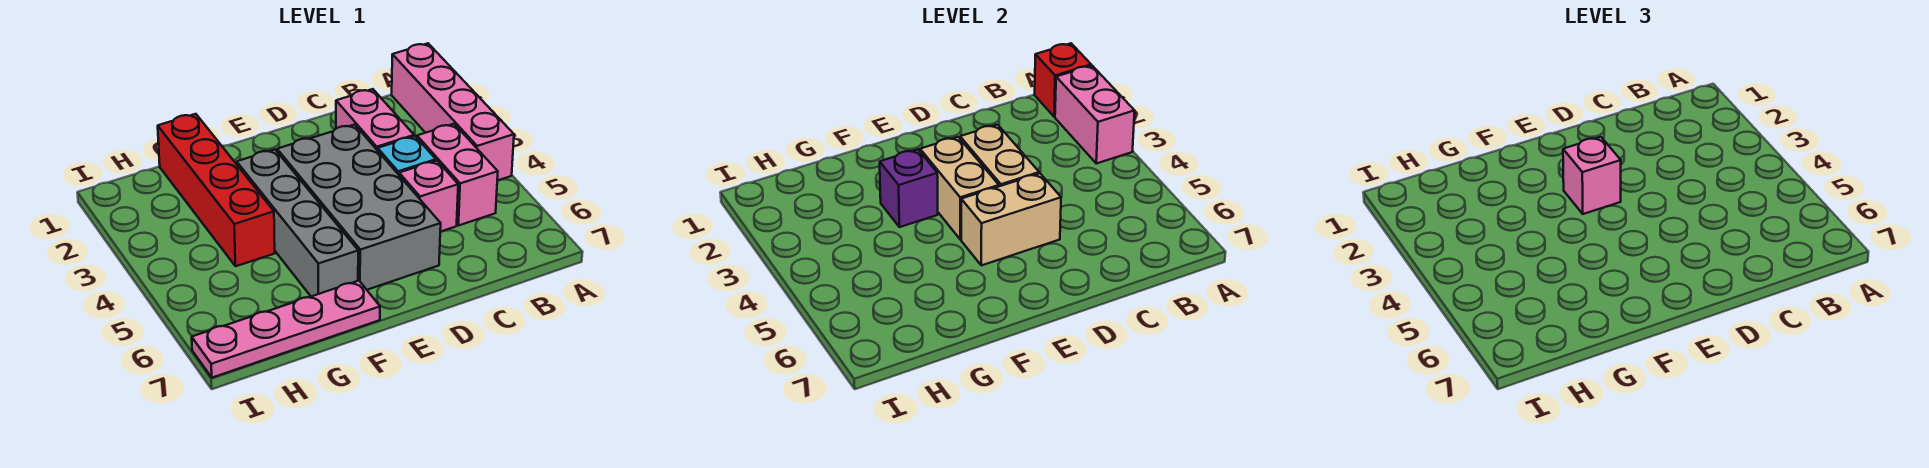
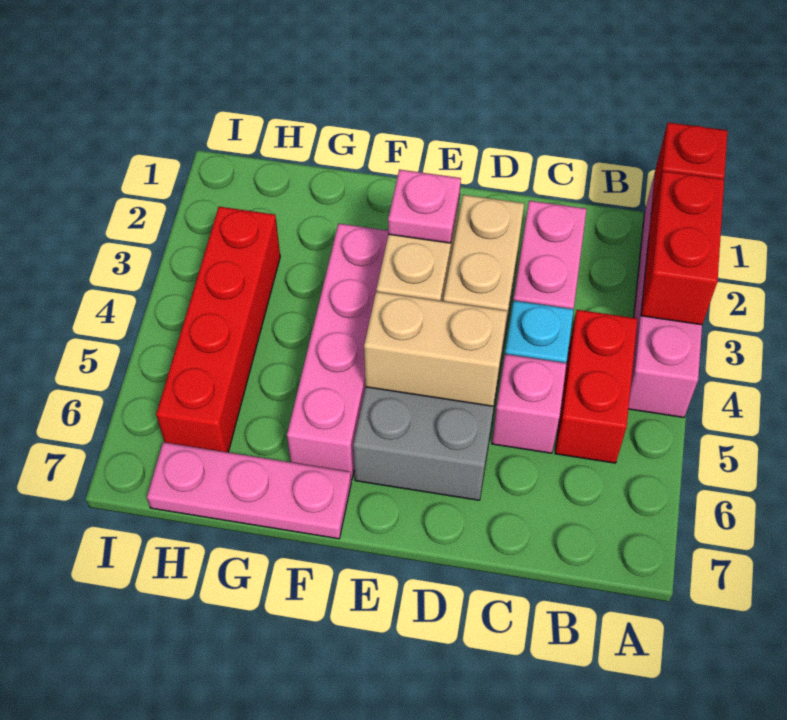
pink brick A2:A3 level 2 -> red brick A2:A3 level 2
pink brick B4:B5 level 1 -> red brick B4:B5 level 1
pink brick E3 level 3 -> pink plate E3 level 3
grey brick F3:F6 level 1 -> pink brick F3:F6 level 1
purple brick F3 level 2 -> none
pink plate F7:I7 level 1 -> pink plate F7:H7 level 1
red brick G1:G4 level 1 -> red brick H3:H6 level 1

